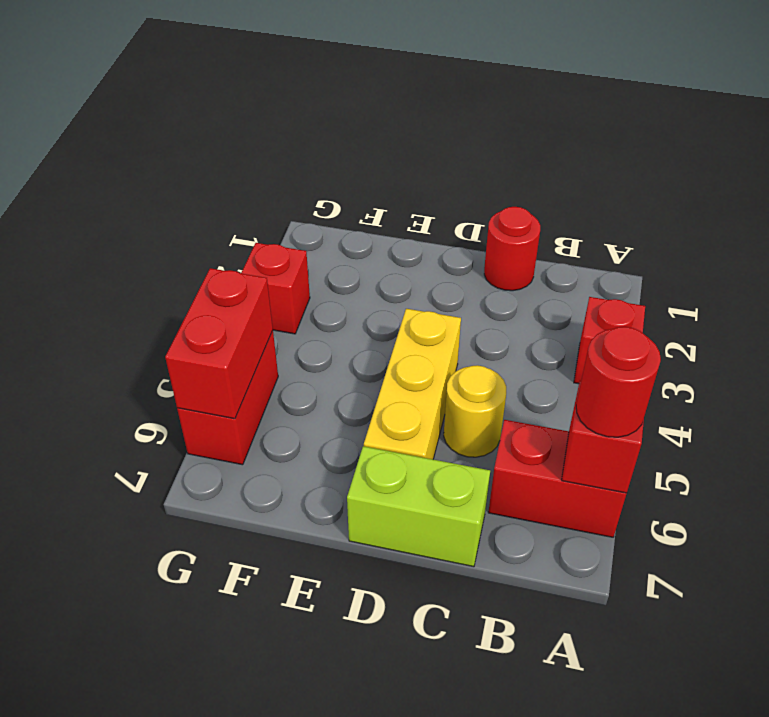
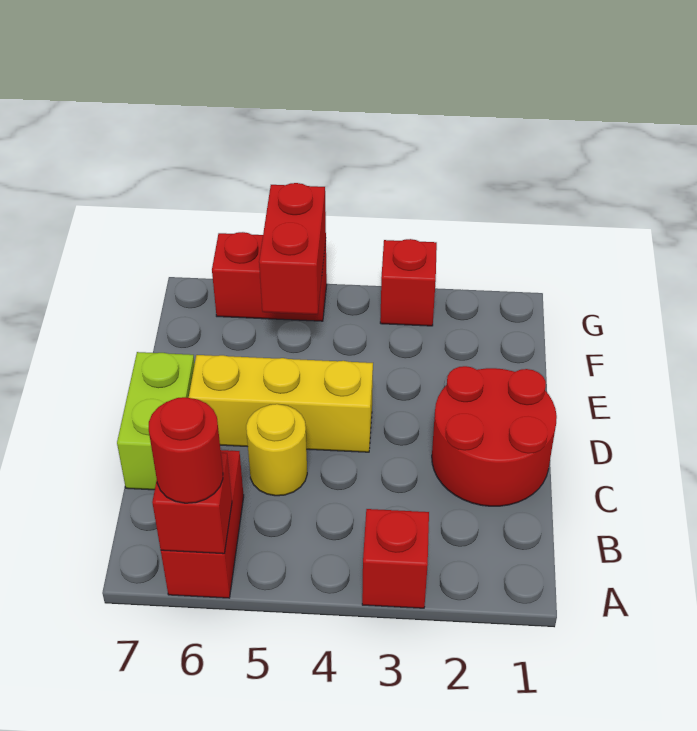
red round brick C1 level 1 -> red round brick C1:D2 level 1
red brick G5:G6 level 2 -> red brick F5:G5 level 2

